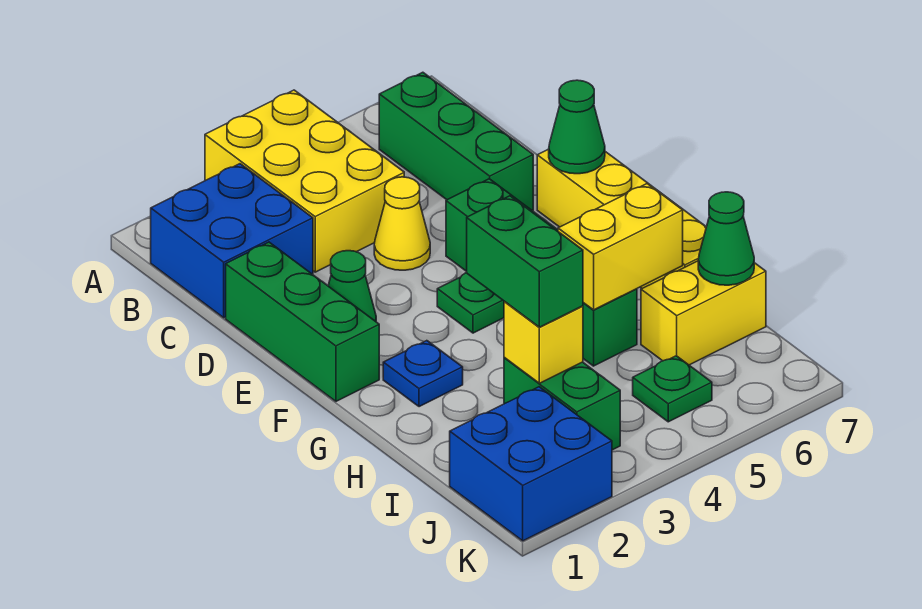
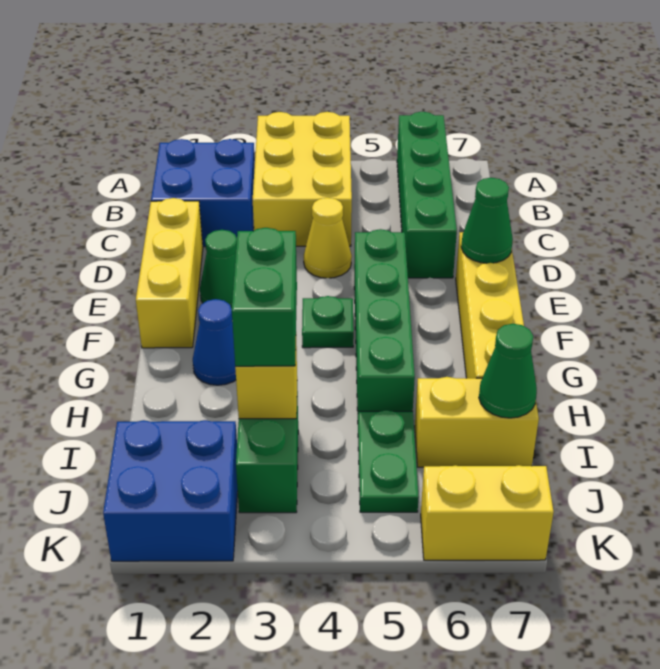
green brick B6:D6 level 1 -> green brick A6:D6 level 1
green brick D1:F1 level 1 -> yellow brick D1:F1 level 1
blue plate G2 level 1 -> blue cone G2 level 1
yellow brick H5:H6 level 2 -> yellow brick K6:K7 level 1
green plate J5 level 1 -> green plate I5:J5 level 1

